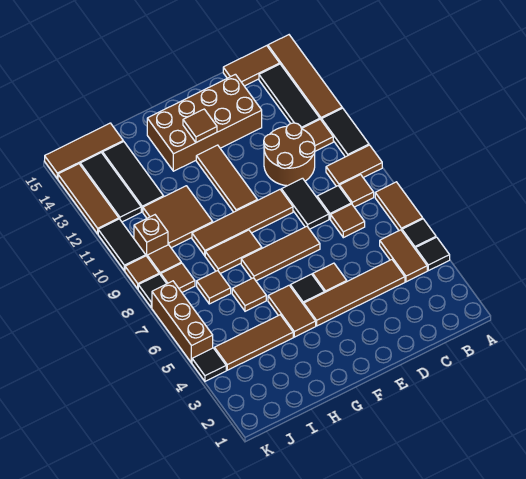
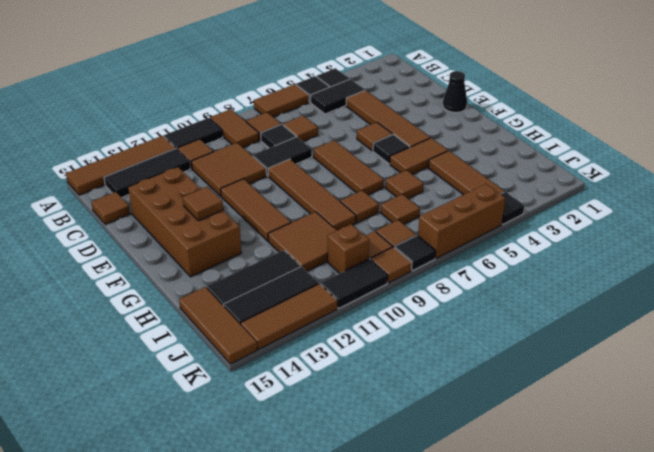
brown tile B4:B5 level 1 -> black tile B4:B5 level 1
brown tile B15:C15 level 1 -> brown tile C15 level 1
brown round brick C10:D11 level 1 -> brown tile C10:D11 level 1
none -> black cone E1 level 1
brown tile F10:F12 level 1 -> brown tile E11:G11 level 1
brown tile G8:H8 level 1 -> brown tile H8 level 1

